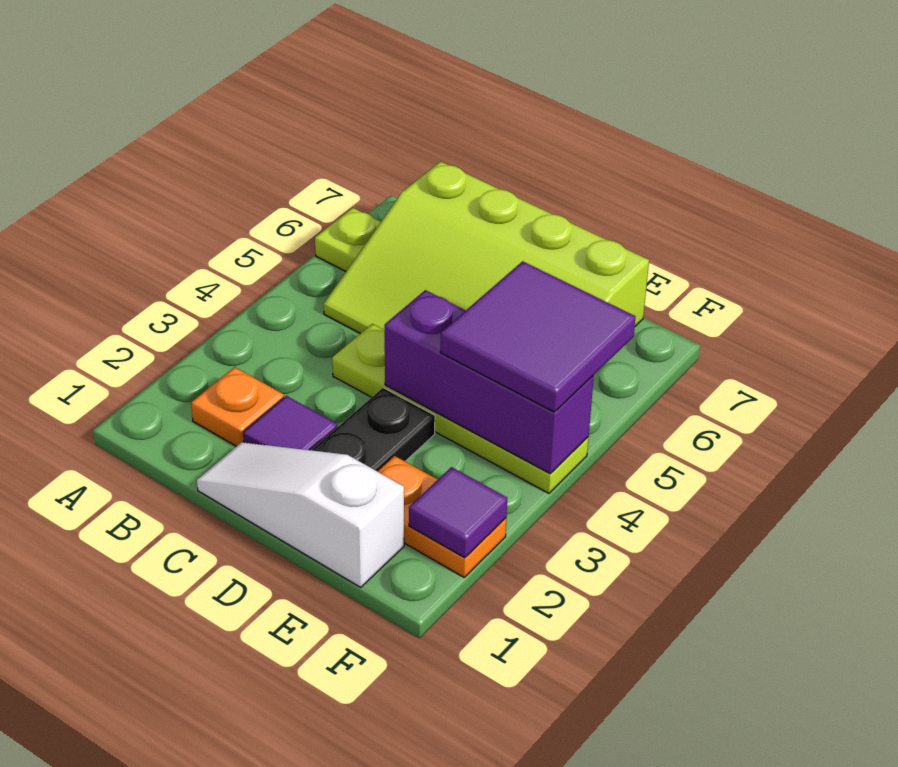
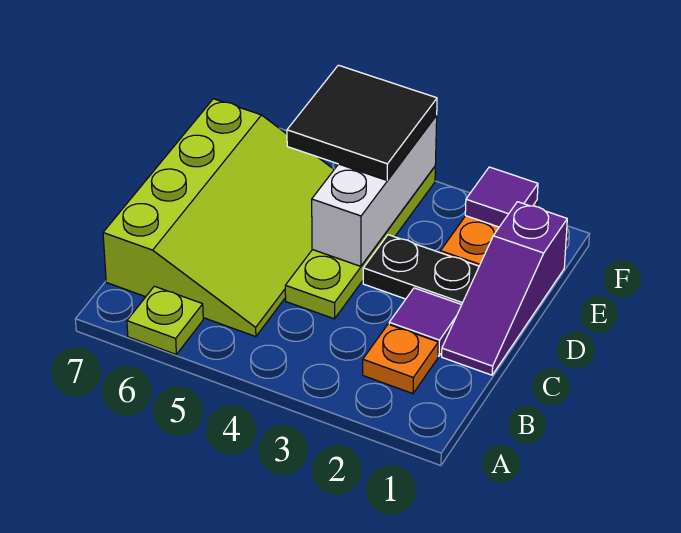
white slope C1:E1 level 1 top E -> purple slope C1:E1 level 1 top E
purple brick D4:F4 level 2 -> white brick D4:F4 level 2
purple tile E4:F5 level 3 -> black tile E4:F5 level 3

